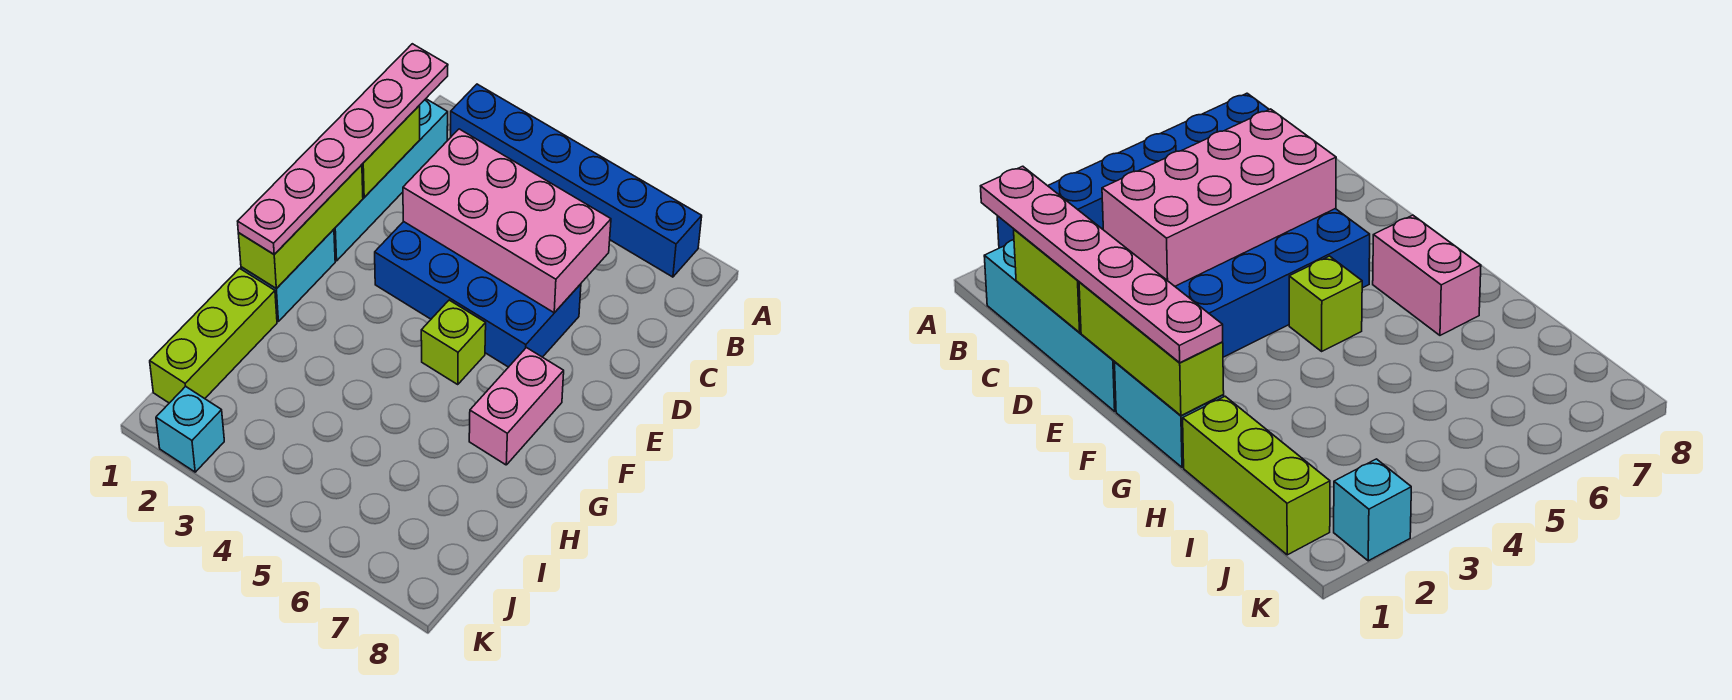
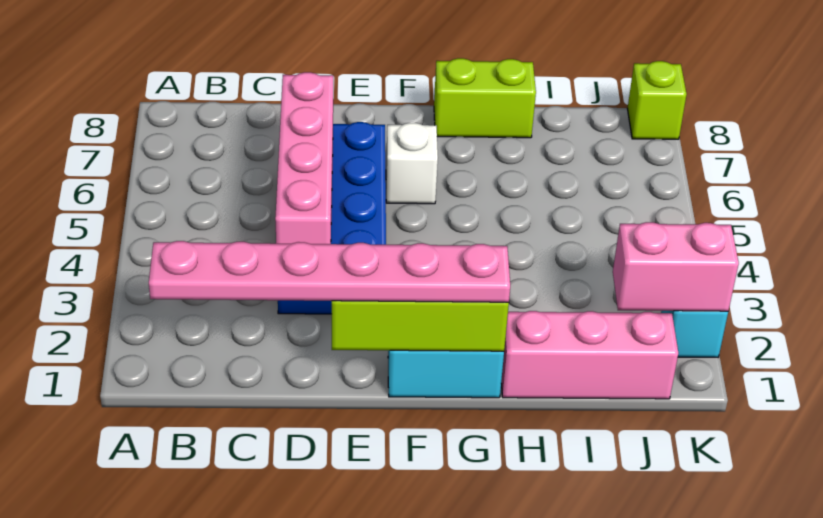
blue brick A2:A7 level 1 -> none
cyan brick B1:E1 level 1 -> none
lime brick C1:D1 level 2 -> lime brick G8:H8 level 1
pink brick C3:D6 level 2 -> pink brick D3:D6 level 2
lime brick F5 level 1 -> lime brick K8 level 1
none -> white brick F6 level 1
pink brick F7:G7 level 1 -> pink brick J2:K2 level 2
lime brick H1:J1 level 1 -> pink brick H1:J1 level 1

